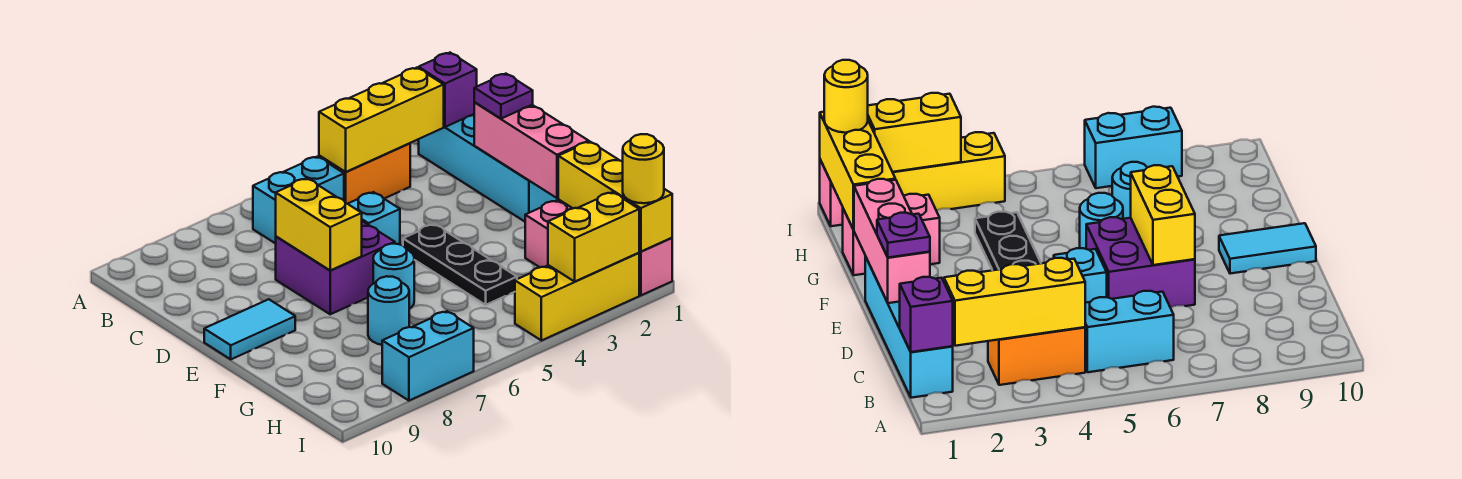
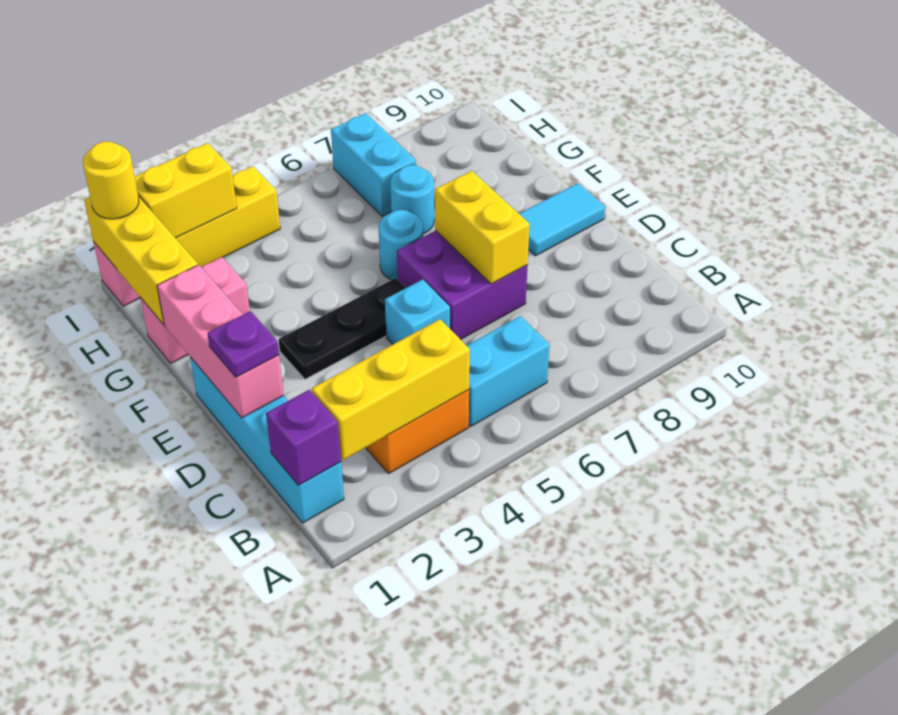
black plate E4:G4 level 1 -> black plate E3:E5 level 1
cyan brick I7:I8 level 1 -> cyan brick H7:I7 level 1

